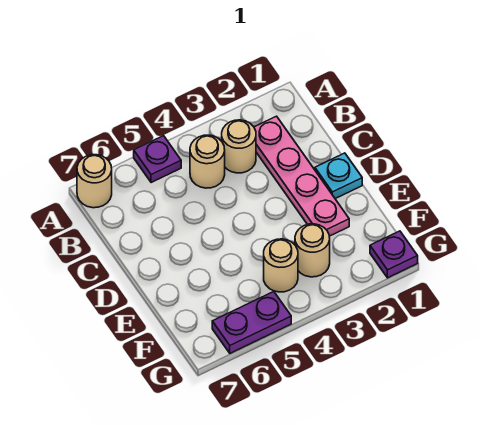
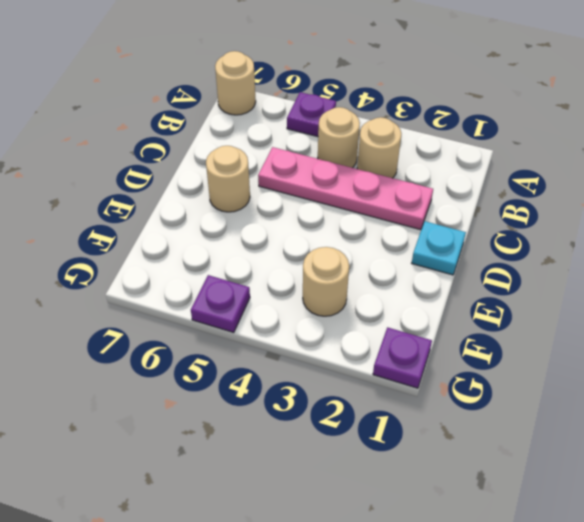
pink plate B2:E2 level 1 -> pink plate C2:C5 level 1
tan round brick F4 level 1 -> tan round brick D6 level 1
purple plate G5:G6 level 1 -> purple plate G5 level 1

